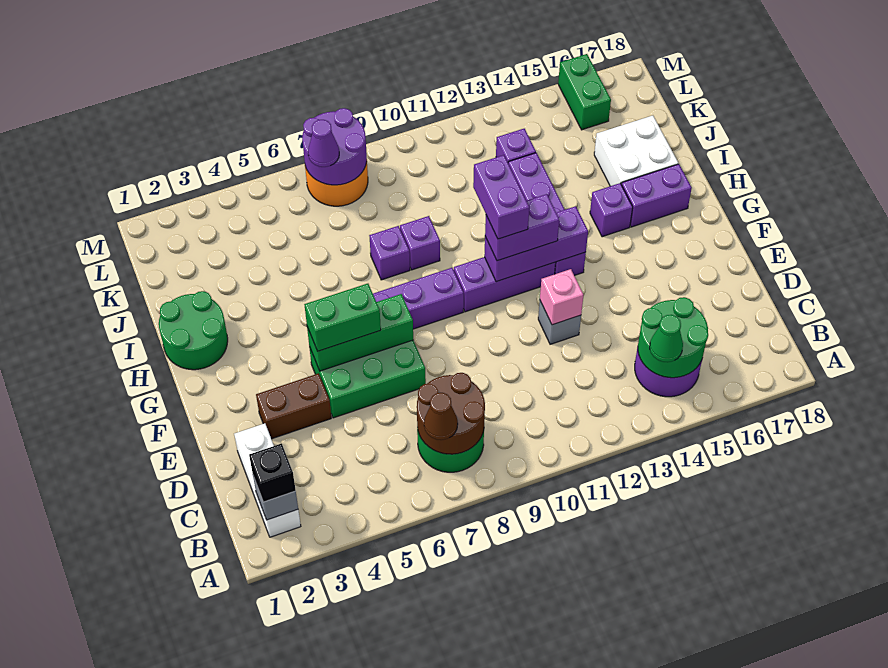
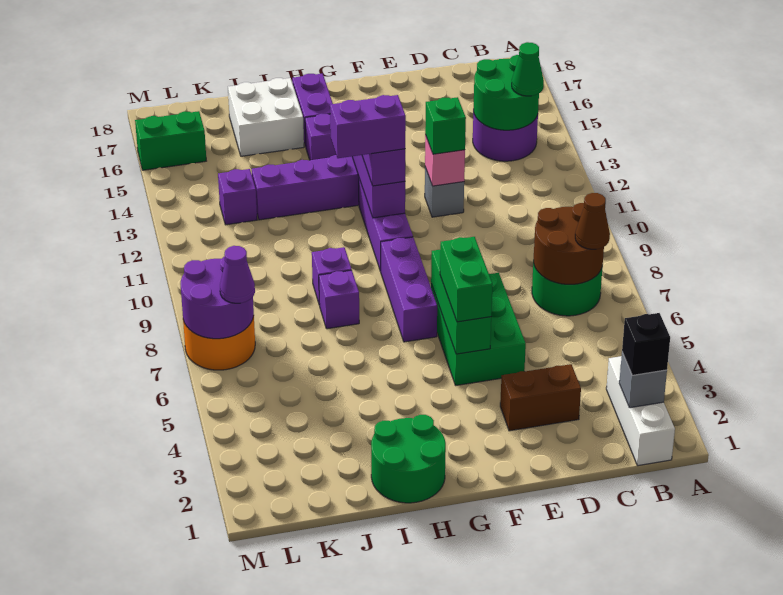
white brick B2:D2 level 1 -> white brick B1:B3 level 1
brown brick E3:E4 level 1 -> brown brick D3:E3 level 1
none -> green brick E12 level 3

